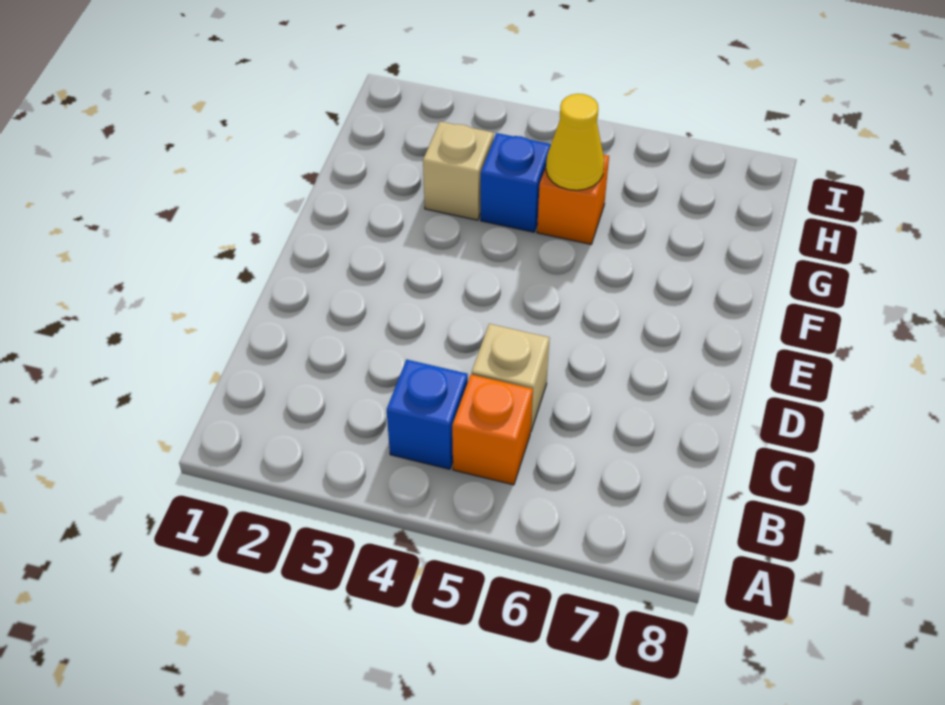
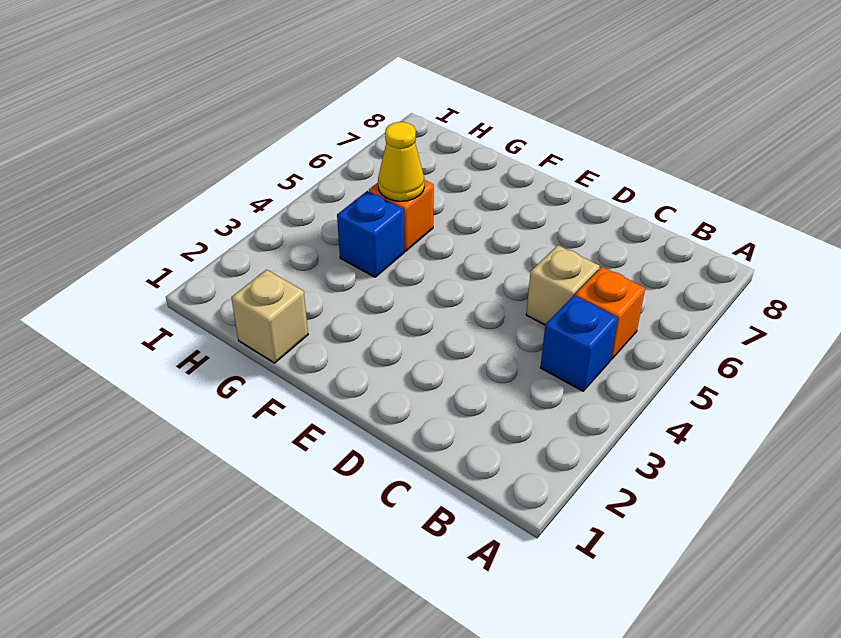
tan brick G3 level 1 -> tan brick G1 level 1

